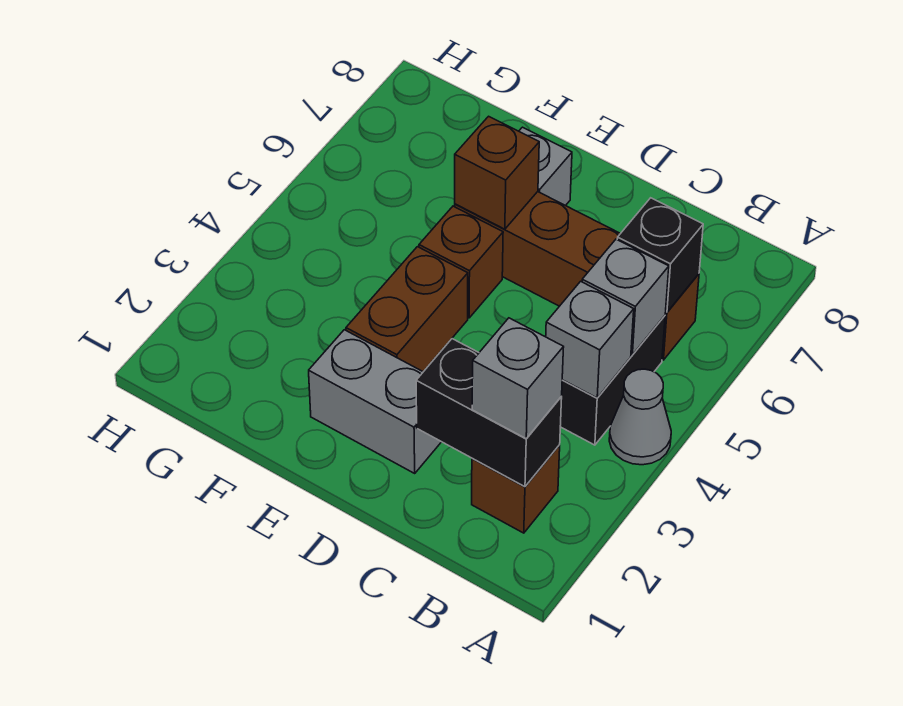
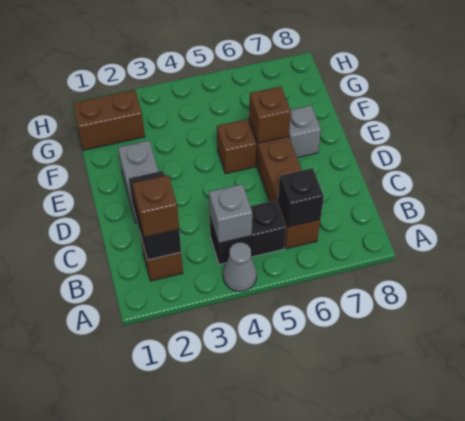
grey brick B2 level 3 -> brown brick B2 level 3
grey brick B5 level 2 -> none
brown brick E3:E4 level 1 -> brown brick G1:G2 level 1

